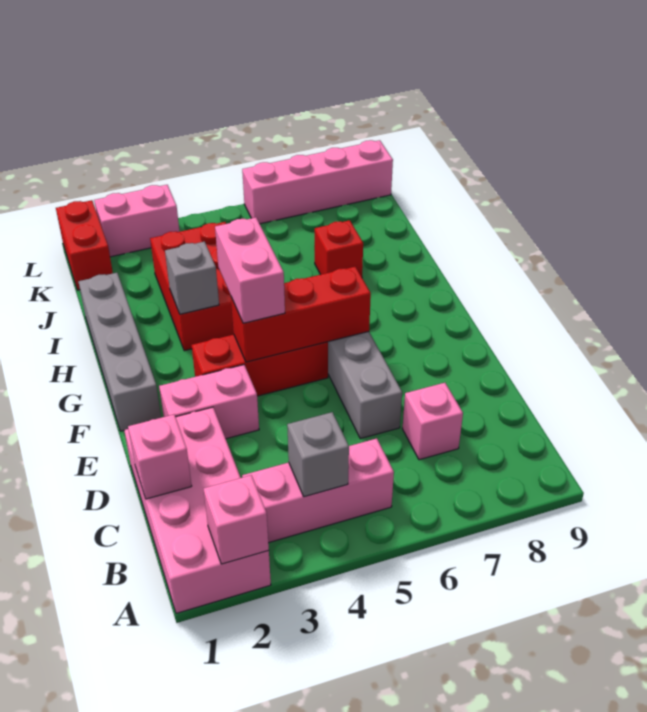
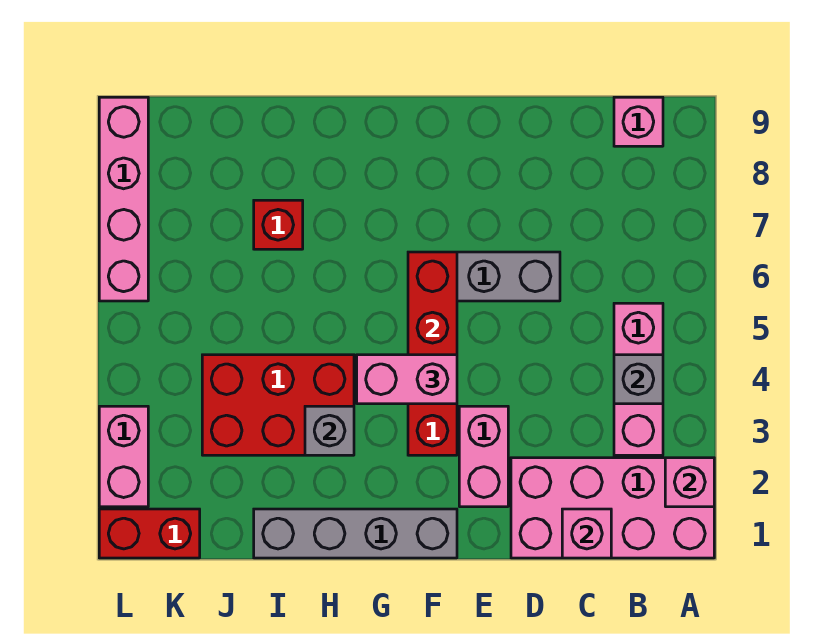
pink brick C7 level 1 -> pink brick B9 level 1

